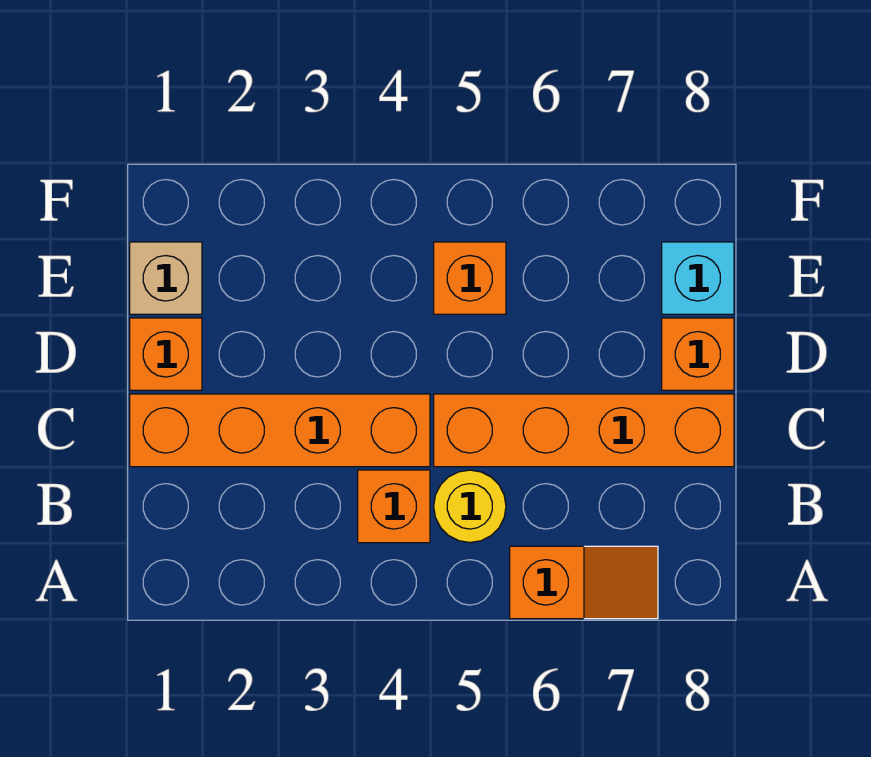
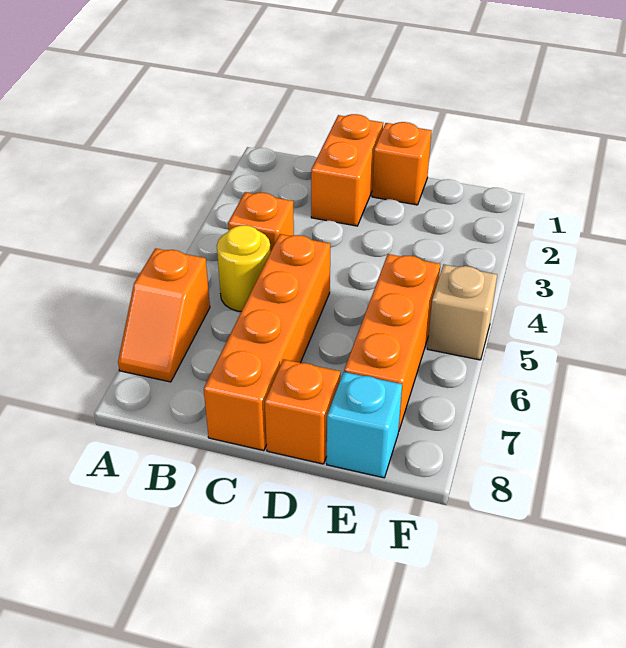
orange brick C1:C4 level 1 -> orange brick C1:C2 level 1
tan brick E1 level 1 -> tan brick F5 level 1
orange brick E5 level 1 -> orange brick E5:E7 level 1

